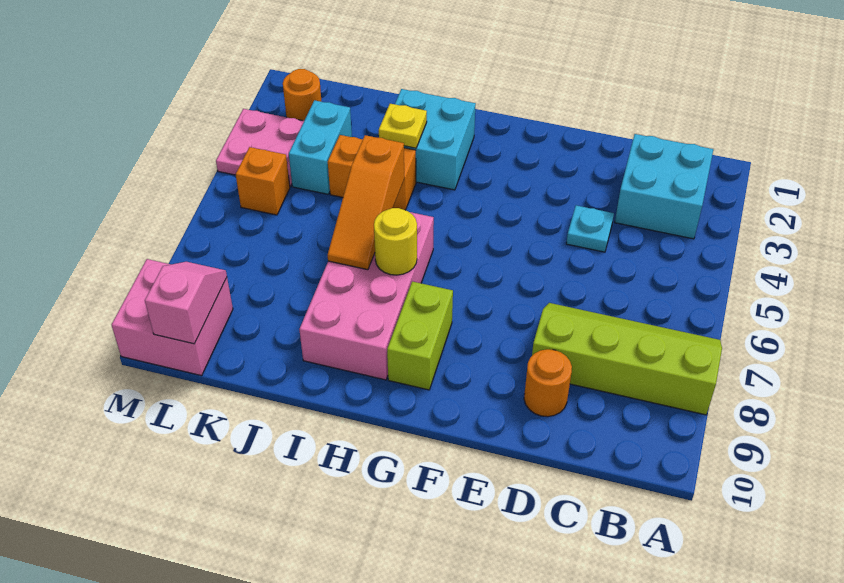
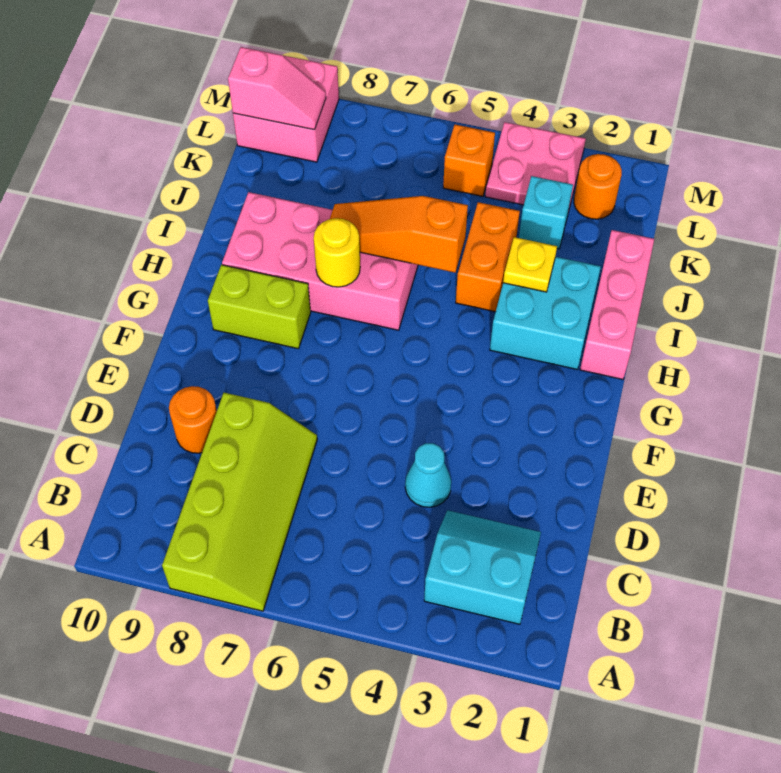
cyan brick B2:C3 level 1 -> cyan slope B2:C3 level 1 top B
cyan plate D4 level 1 -> cyan cone D4 level 1
none -> pink brick H1:J1 level 1
cyan brick K3:K4 level 1 -> cyan brick K3 level 1

